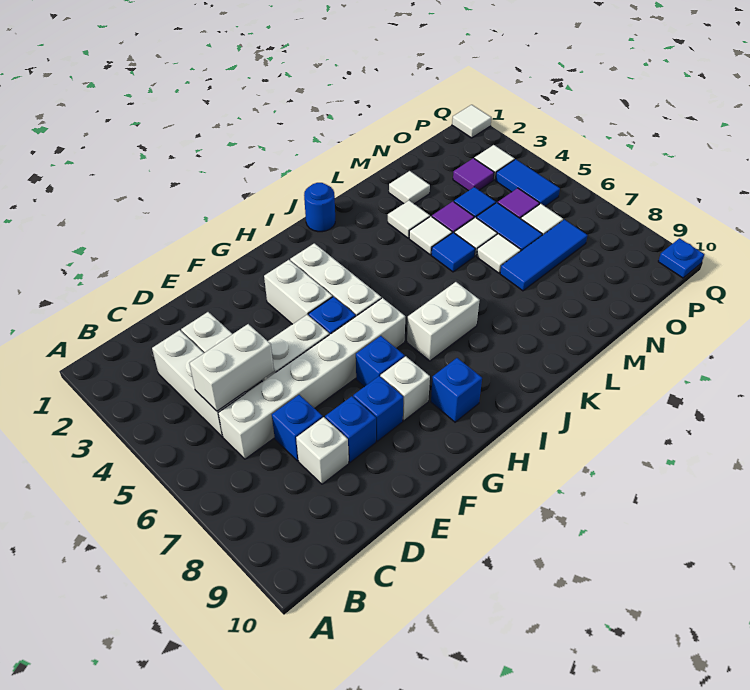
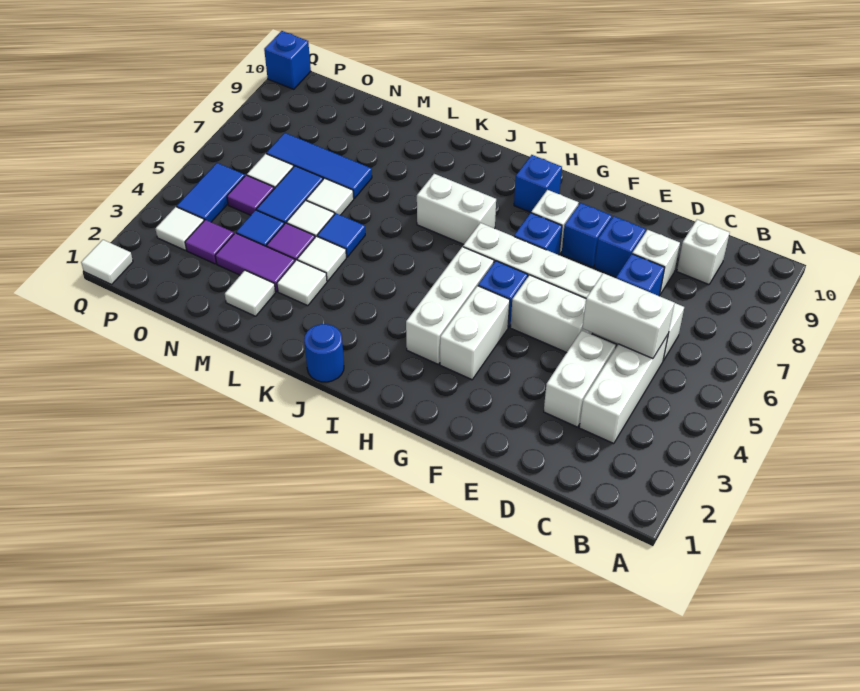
none -> white brick C9 level 1
none -> purple tile M3:N3 level 1
blue plate Q10 level 1 -> blue brick Q10 level 1

